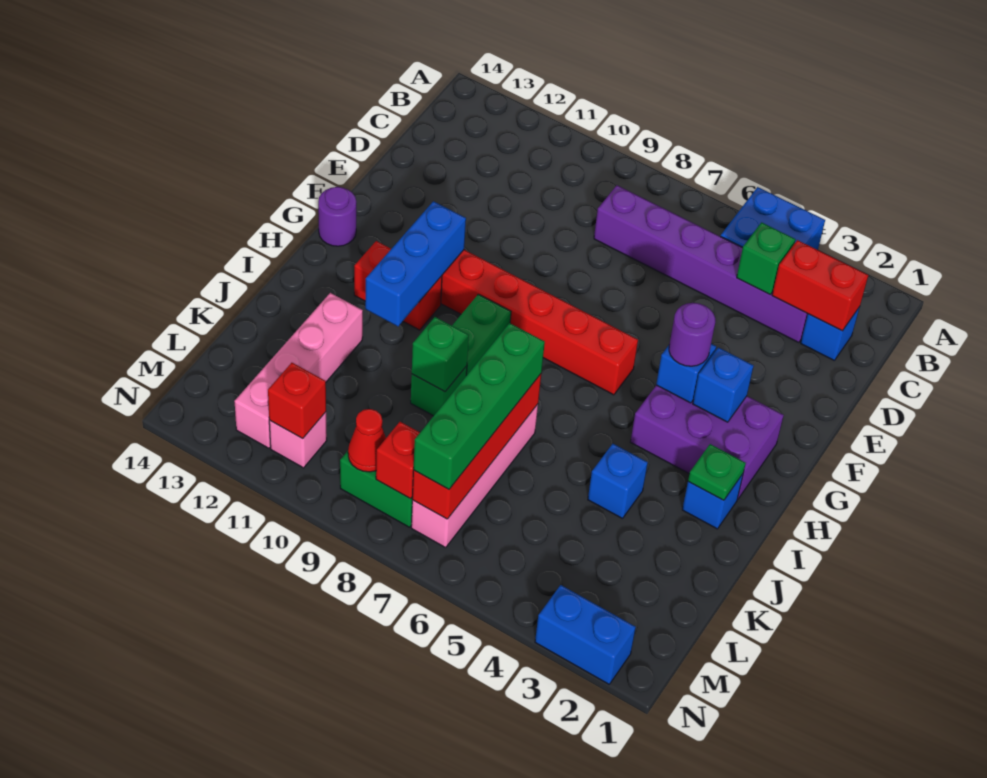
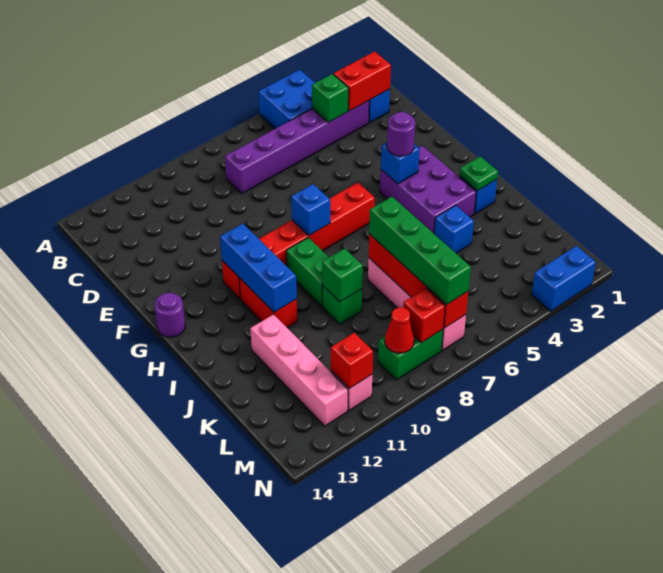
purple brick G2:H4 level 1 -> purple brick G3:I4 level 1
blue brick G3 level 2 -> blue brick G8 level 2
red brick H11:H12 level 1 -> red brick H11:I11 level 1

